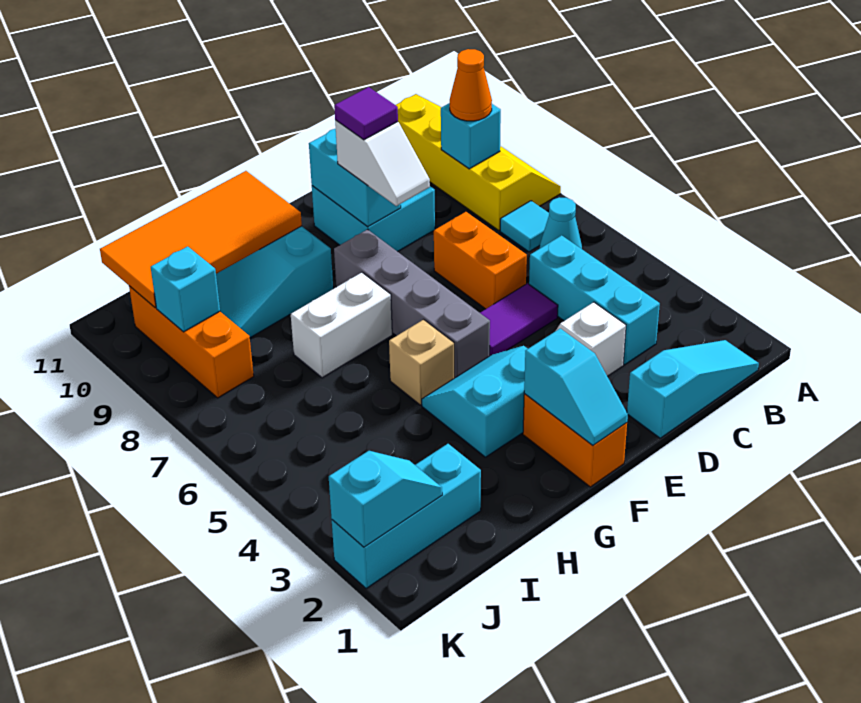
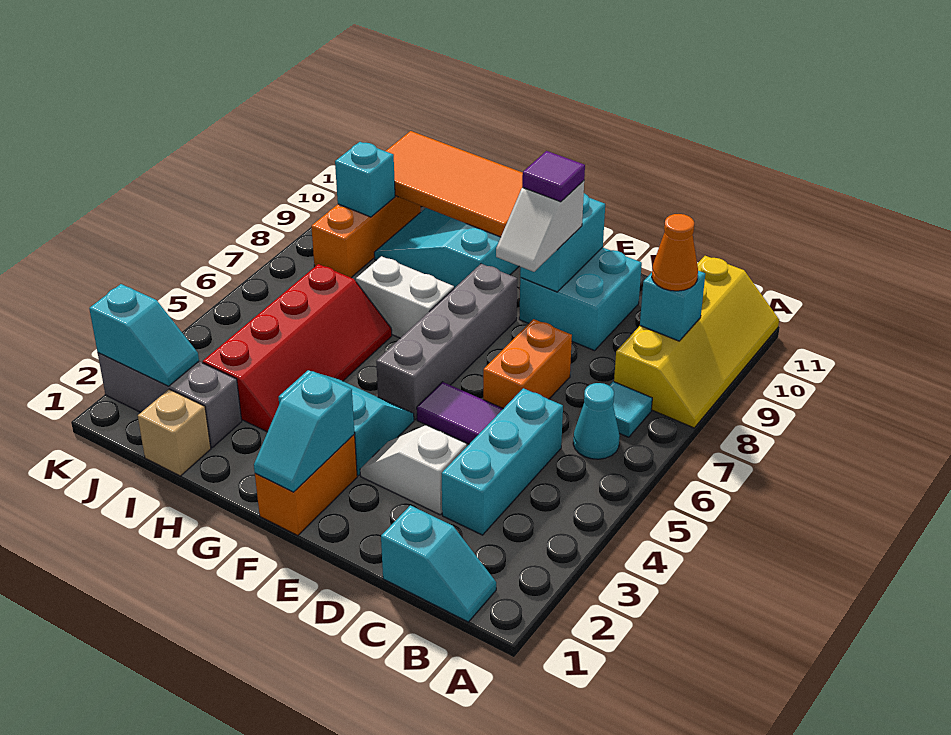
cyan slope B1:D1 level 1 top D -> cyan slope B1:C1 level 1 top C
tan brick G5 level 1 -> tan brick I1 level 1
none -> red slope H3:I6 level 1 top I
cyan brick I2:K2 level 1 -> grey brick I2:K2 level 1

